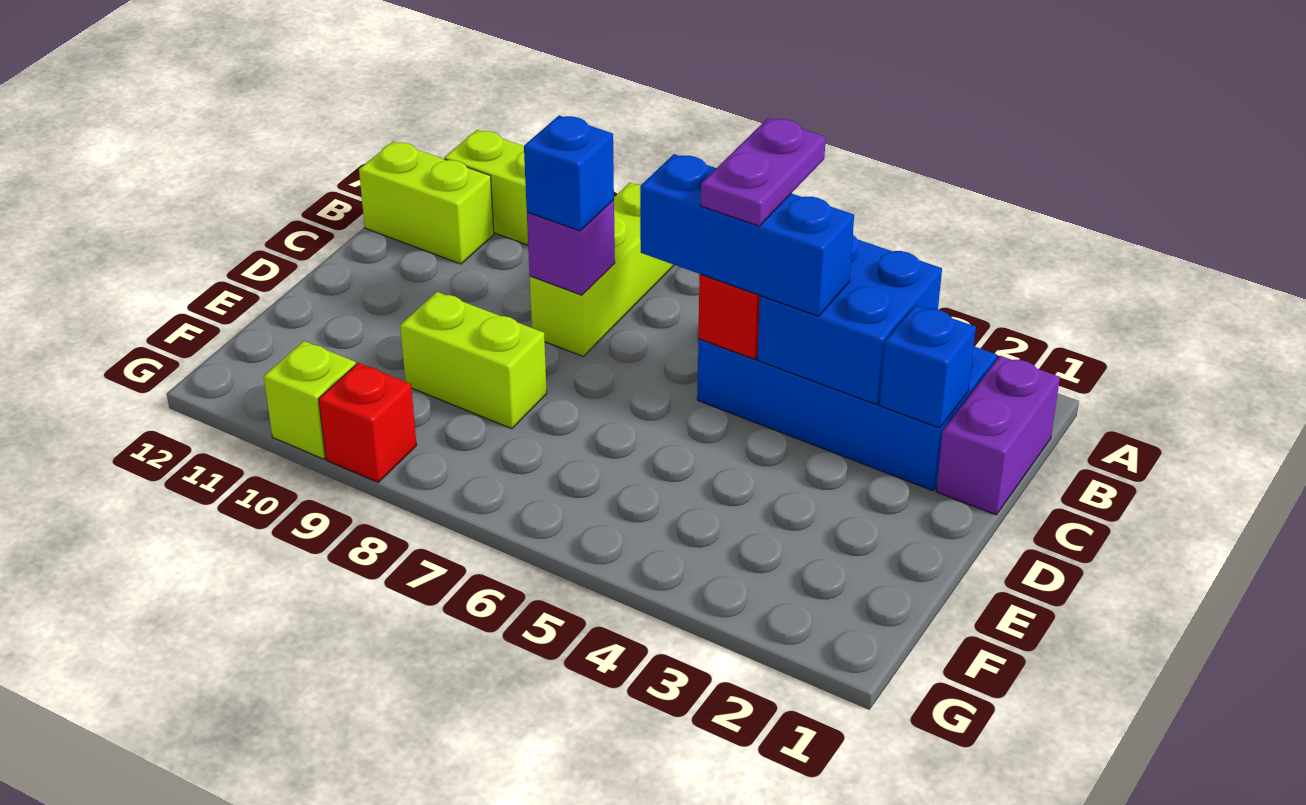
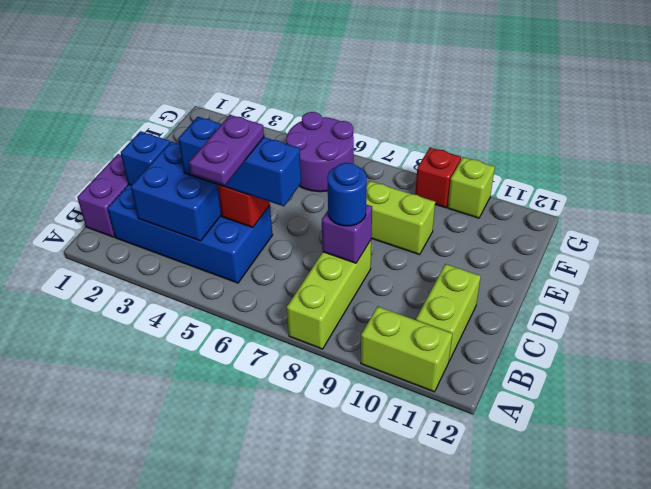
lime brick B11:B12 level 1 -> lime brick B11:C11 level 1
blue brick C8 level 3 -> blue round brick C8 level 3
none -> purple round brick F5:G6 level 1

